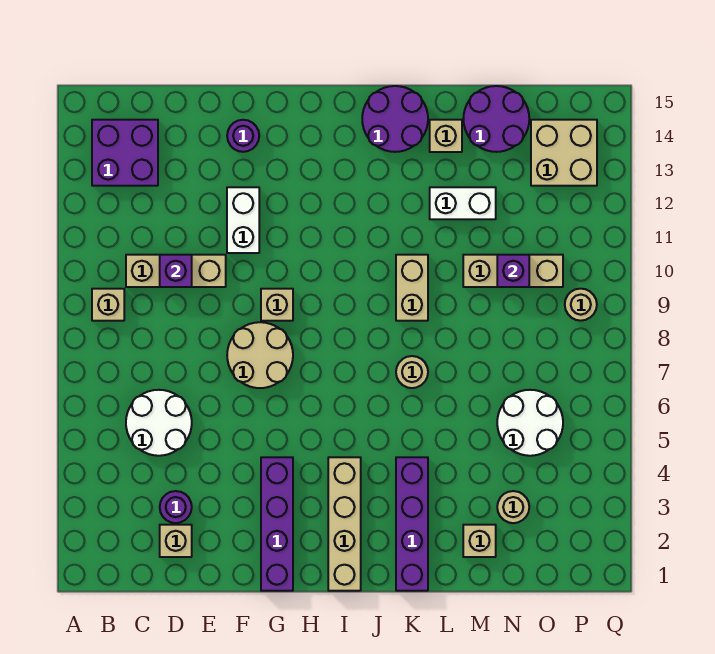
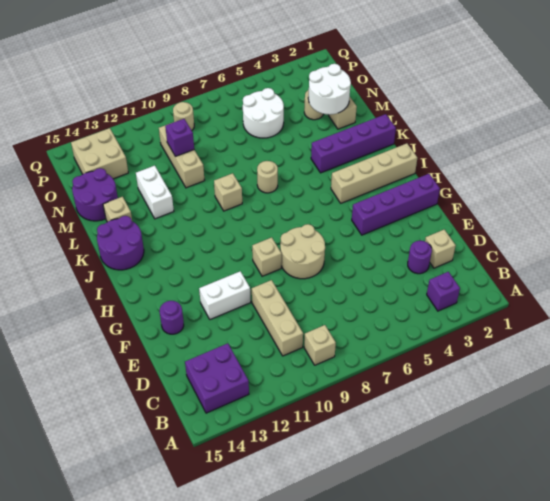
white round brick C5:D6 level 1 -> white round brick M2:N3 level 2
purple brick D10 level 2 -> purple brick B3 level 1
tan brick K9:K10 level 1 -> tan brick K9 level 1

